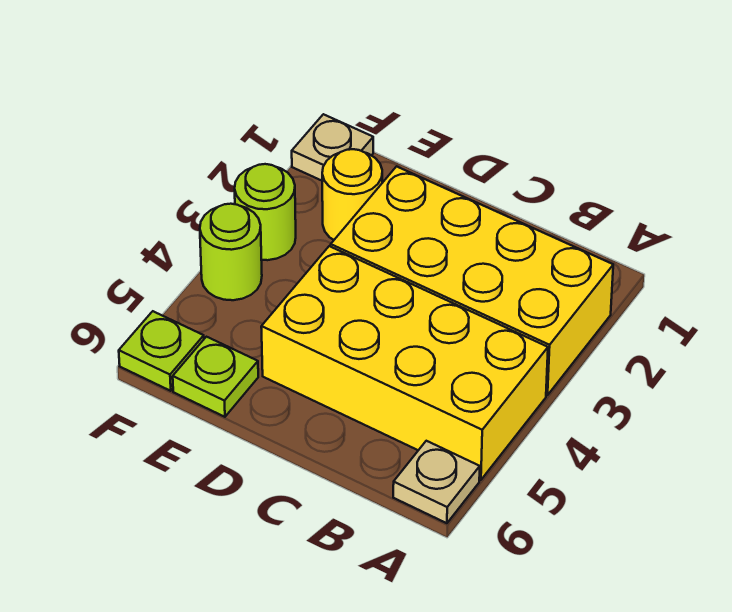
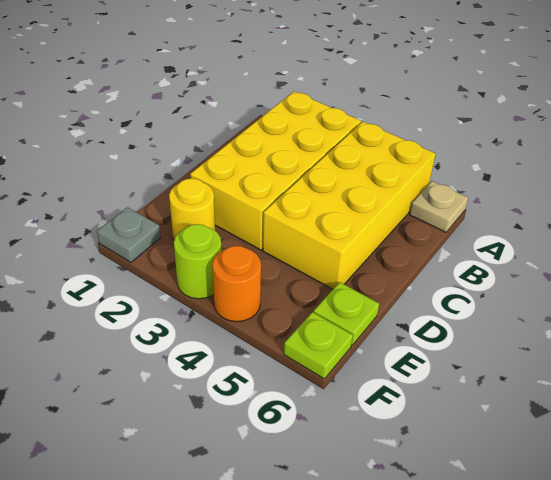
tan plate F1 level 1 -> grey plate F1 level 1
lime round brick F4 level 1 -> orange round brick F4 level 1

